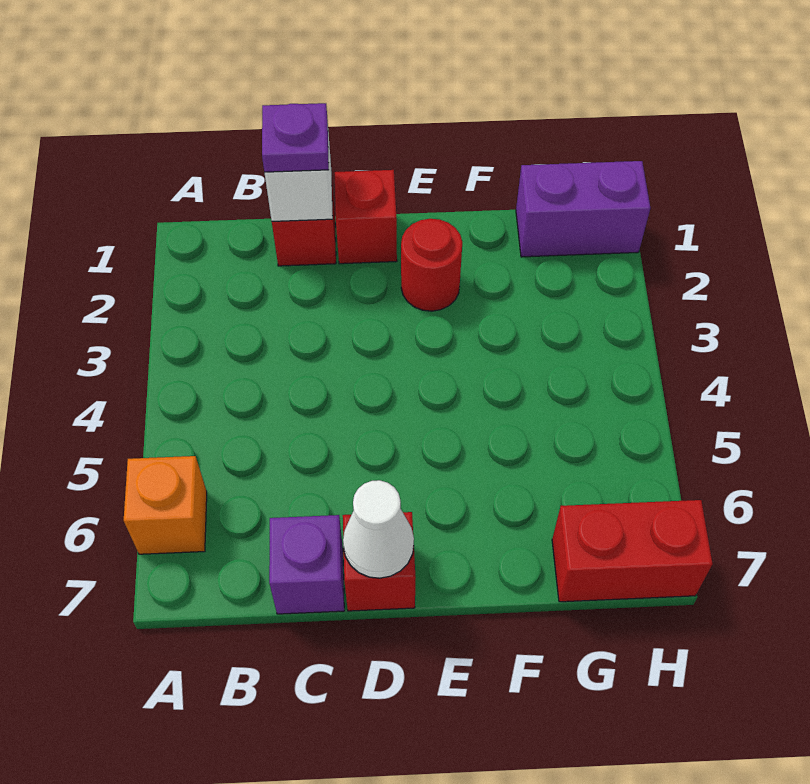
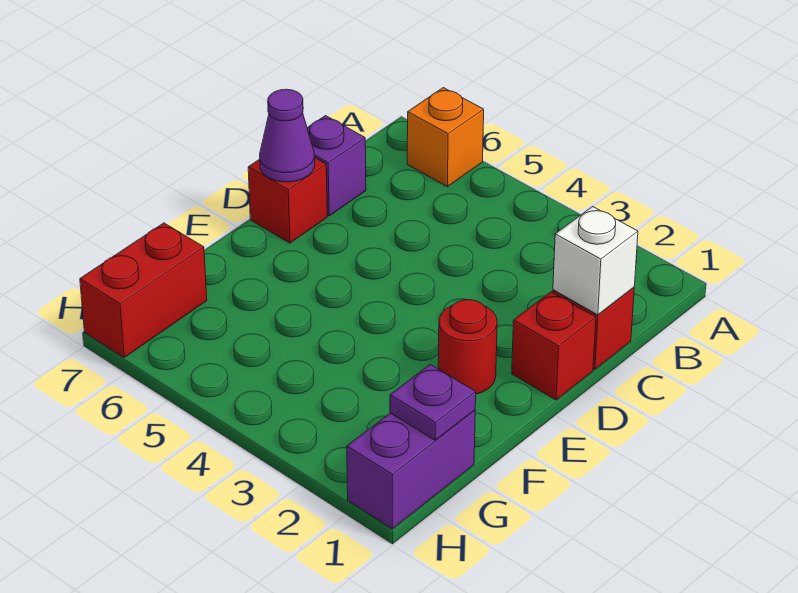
purple plate C1 level 3 -> purple plate G1 level 2
white cone D7 level 2 -> purple cone D7 level 2

